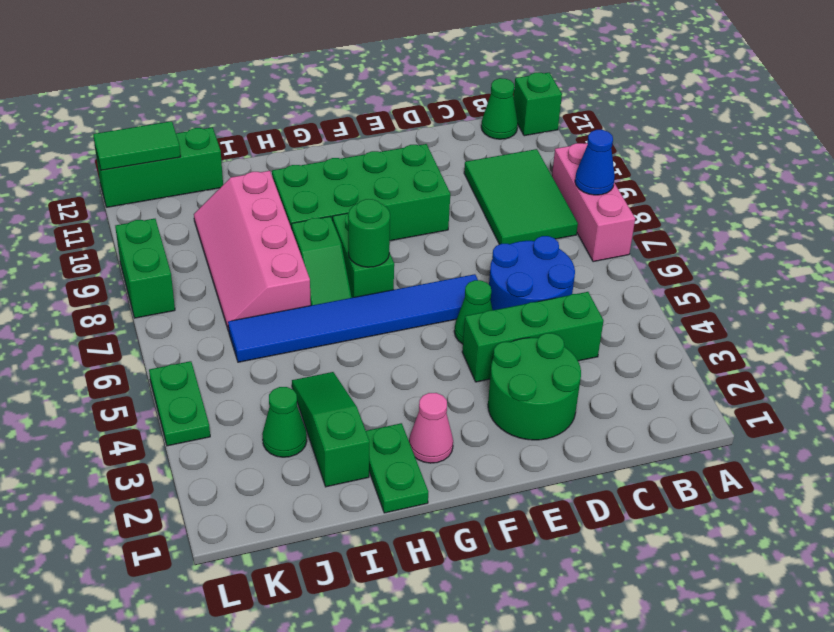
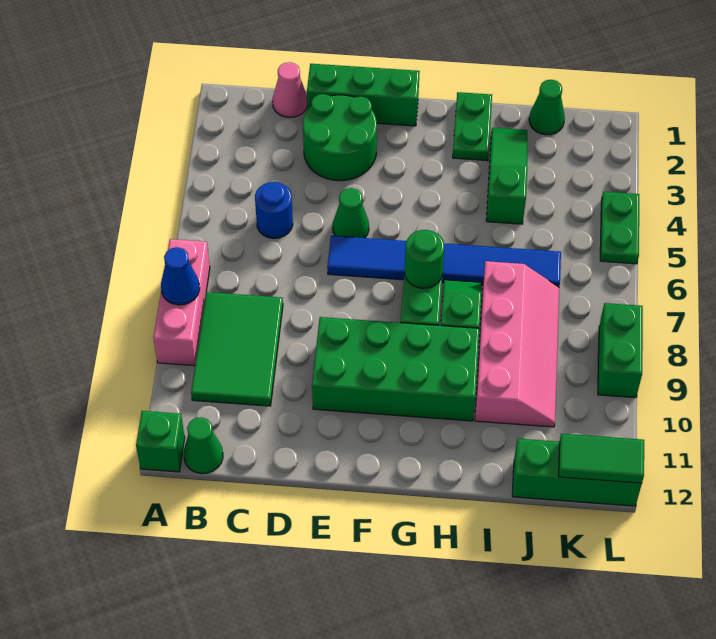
green brick C4:E4 level 1 -> green brick D1:F1 level 1
blue round brick C5:D6 level 1 -> blue round brick C5 level 1
pink cone G2 level 1 -> pink cone C1 level 1
green slope I2:I4 level 1 top 2 -> green slope I2:I4 level 1 top 4
green cone J3 level 1 -> green cone J1 level 1

